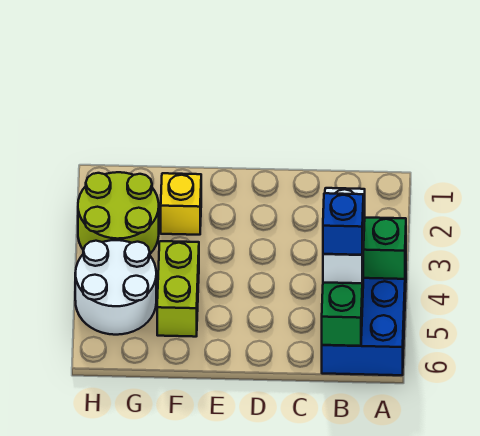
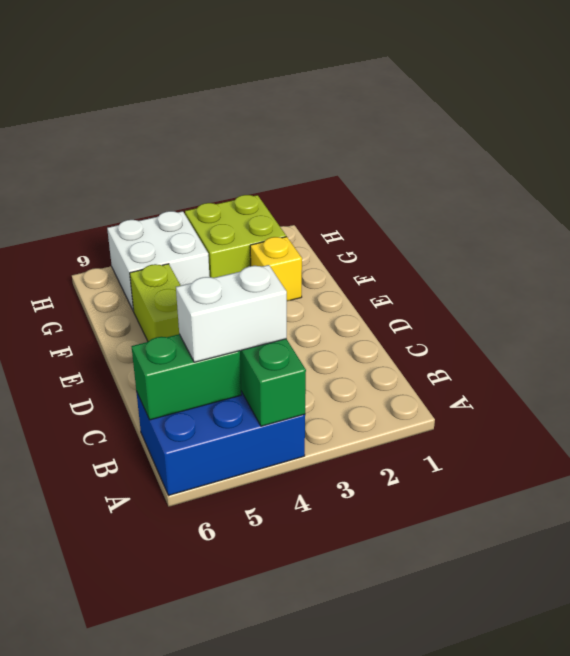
blue brick B5 level 4 -> none
lime brick F4:F5 level 1 -> lime brick E5:F5 level 1
lime round brick G2:H3 level 1 -> lime brick G2:H3 level 1
white round brick G4:H5 level 1 -> white brick G4:H5 level 1

